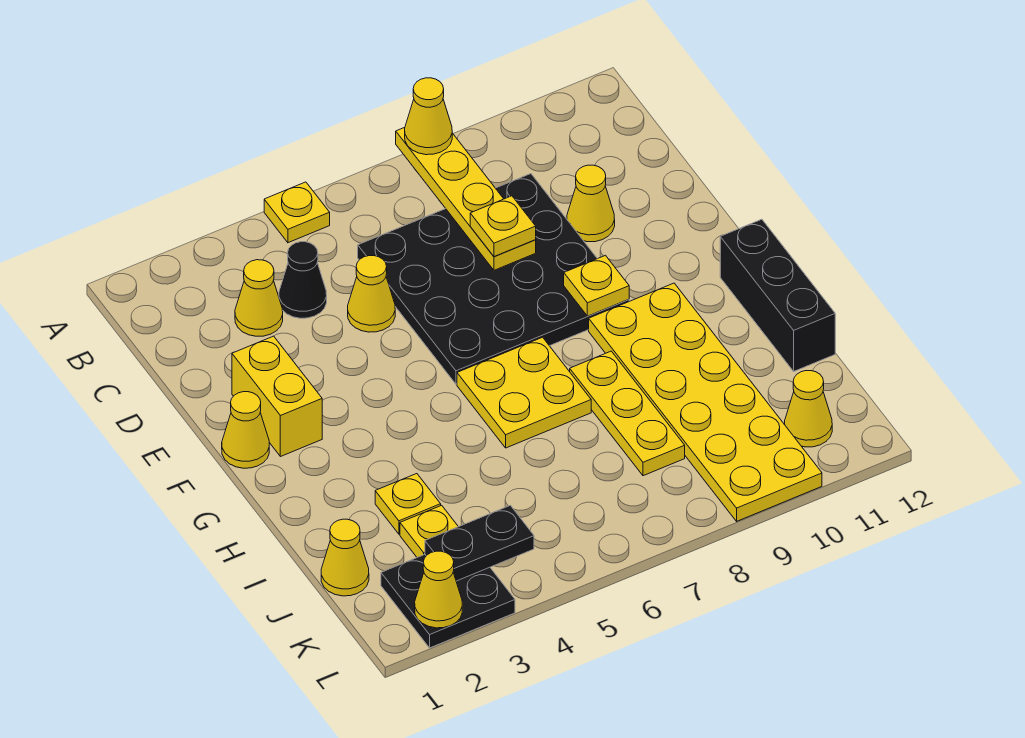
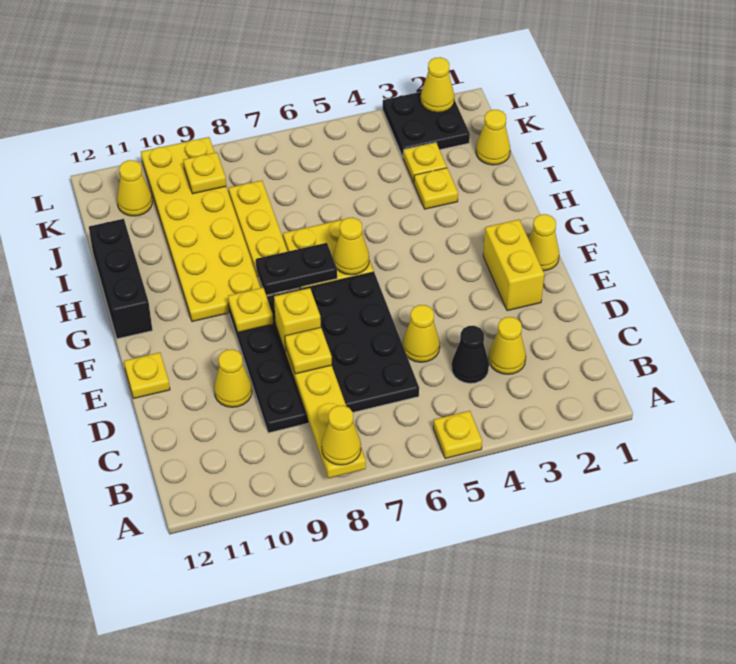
none -> yellow brick E8 level 2
none -> yellow plate E12 level 1
none -> yellow cone G6 level 2
black plate K3:K4 level 2 -> black plate G7:G8 level 2
none -> yellow plate K9 level 2

